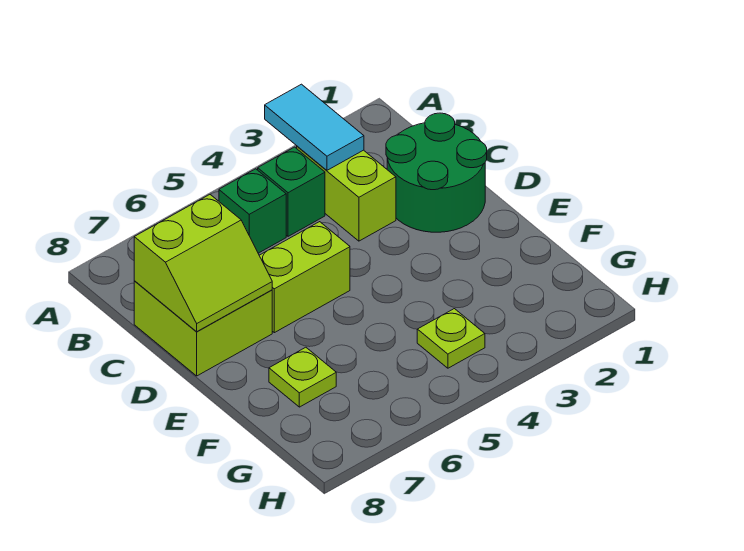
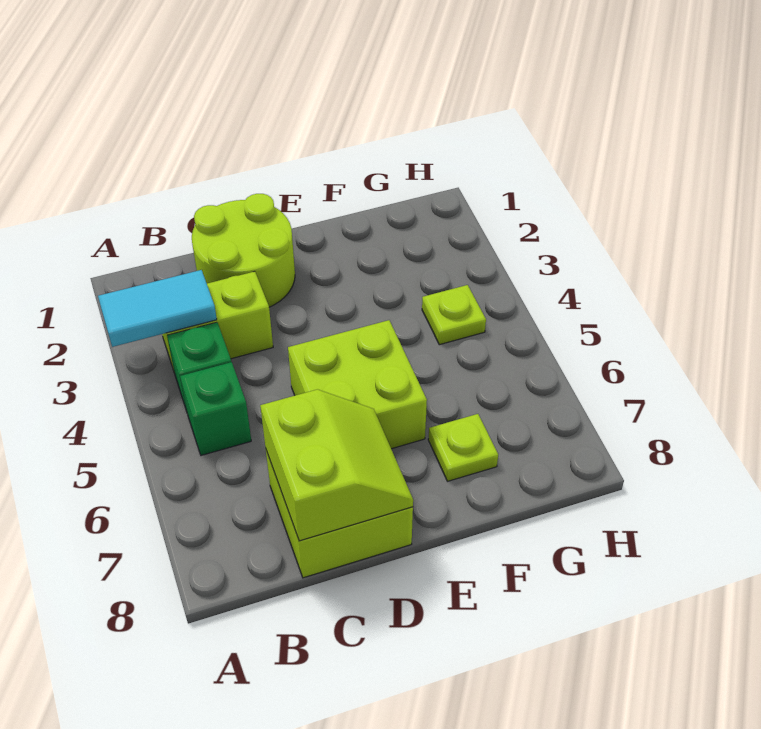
green round brick C1:D2 level 1 -> lime round brick C1:D2 level 1
lime brick D5:D6 level 1 -> lime brick D5:E6 level 1

